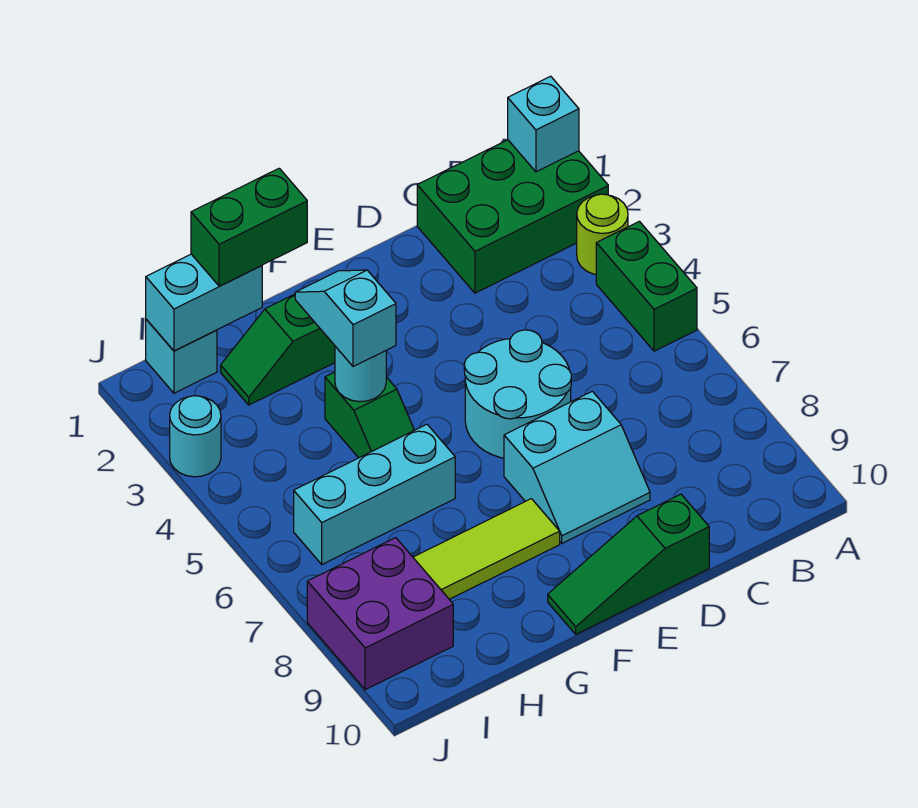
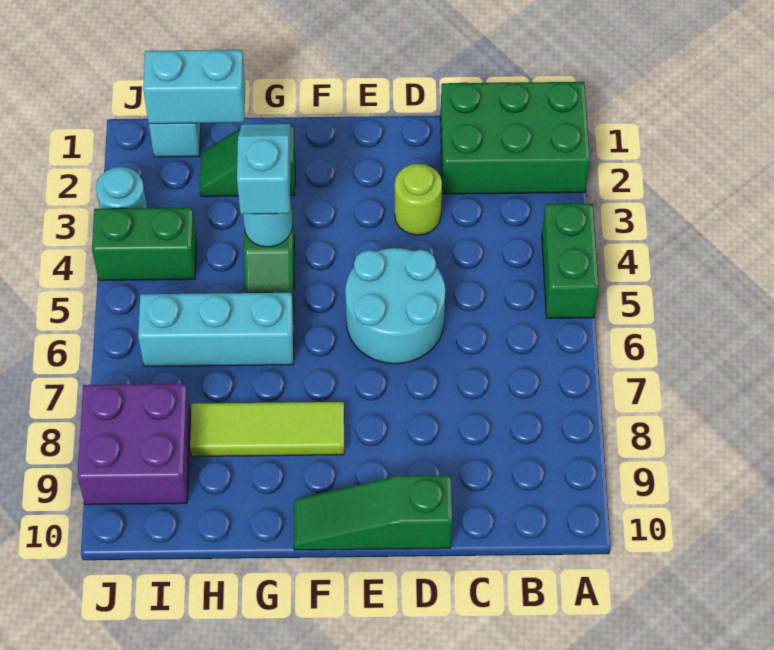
cyan brick A1 level 2 -> none
lime round brick A3 level 1 -> lime round brick D3 level 1
cyan slope D7:E8 level 1 top 7 -> none
green brick G1:H1 level 3 -> green brick I4:J4 level 1

